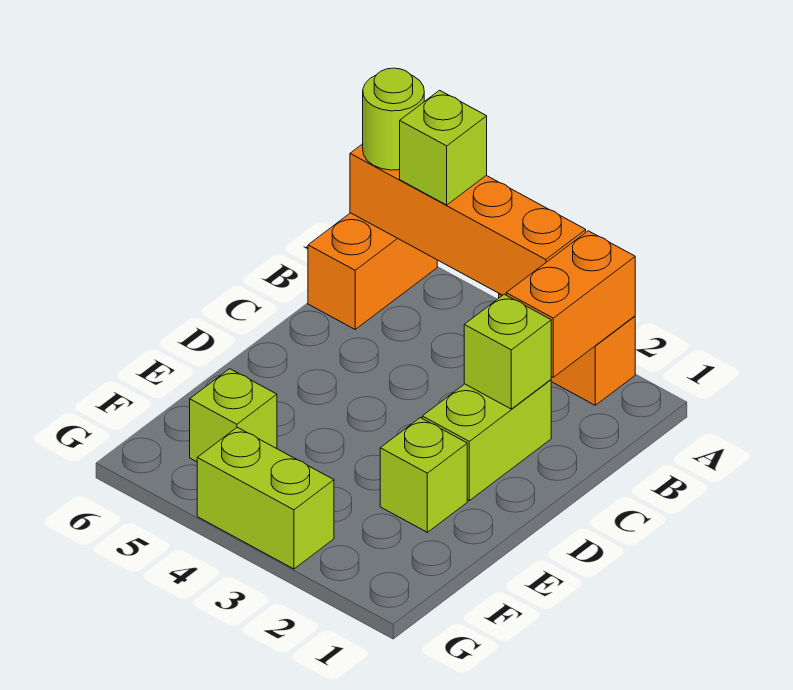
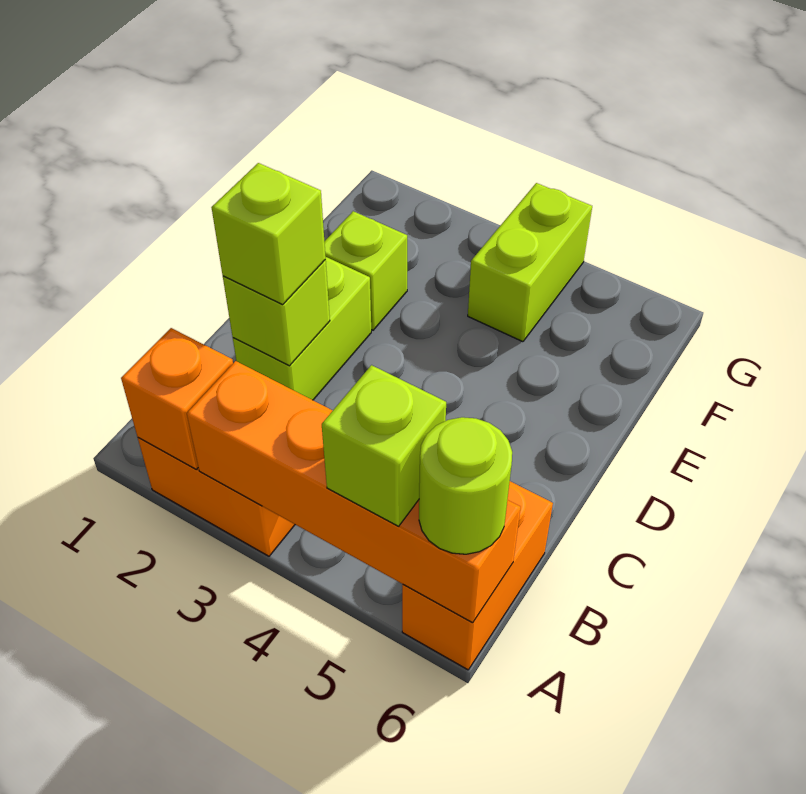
orange brick A2:B2 level 2 -> orange brick A2 level 2
lime brick F5 level 1 -> lime brick C2 level 3
lime brick G3:G4 level 1 -> lime brick F4:G4 level 1

